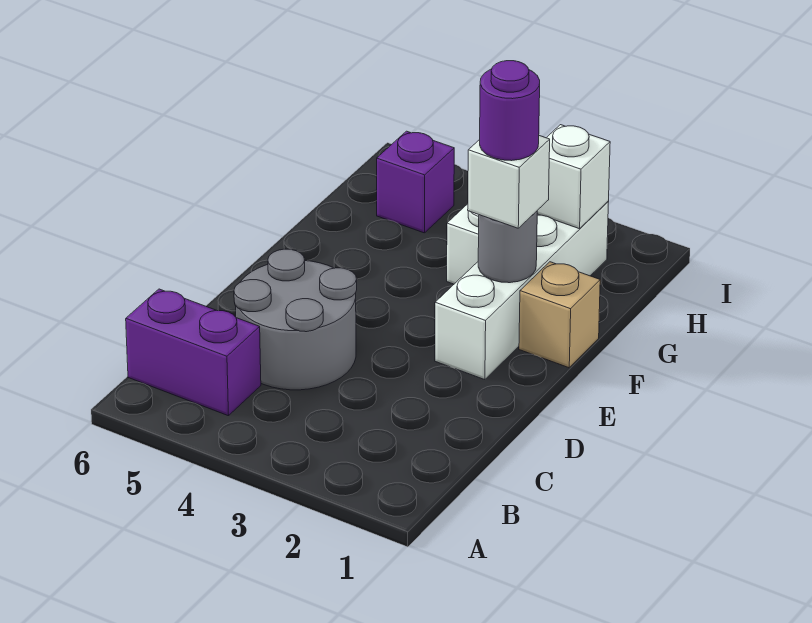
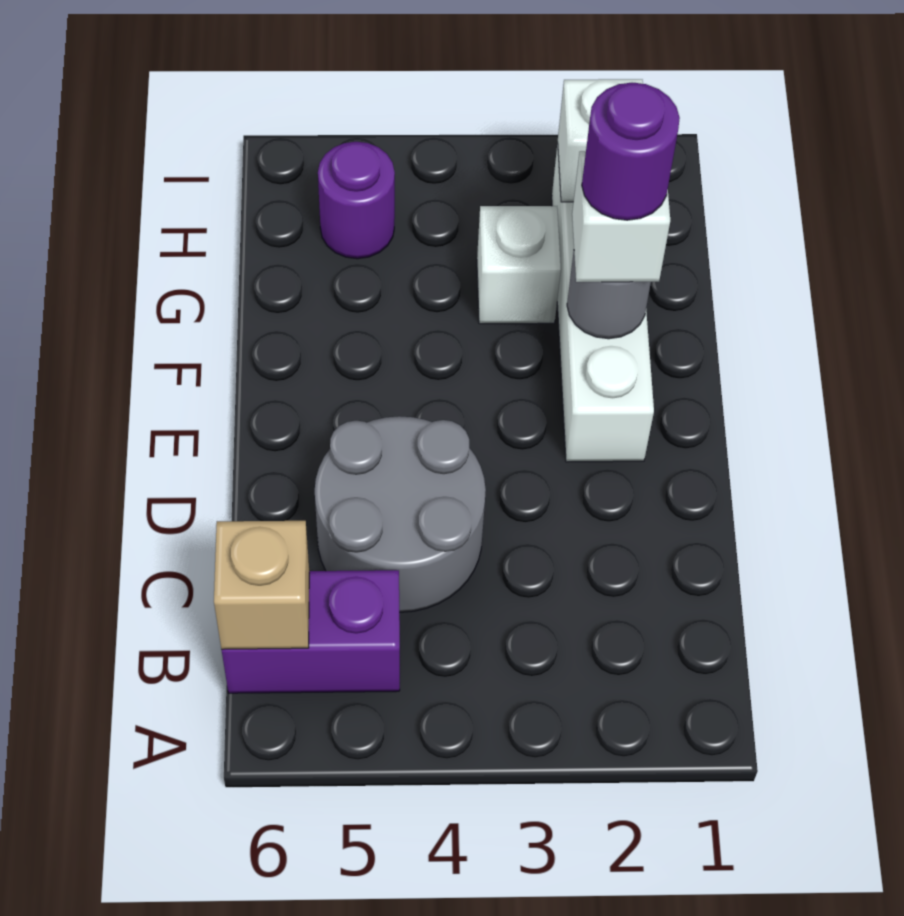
tan brick F1 level 1 -> tan brick B6 level 2
purple brick H5 level 1 -> purple round brick H5 level 1

